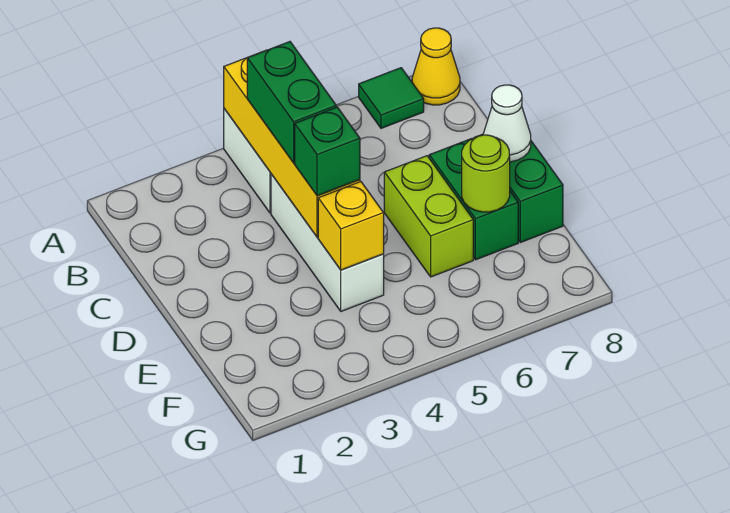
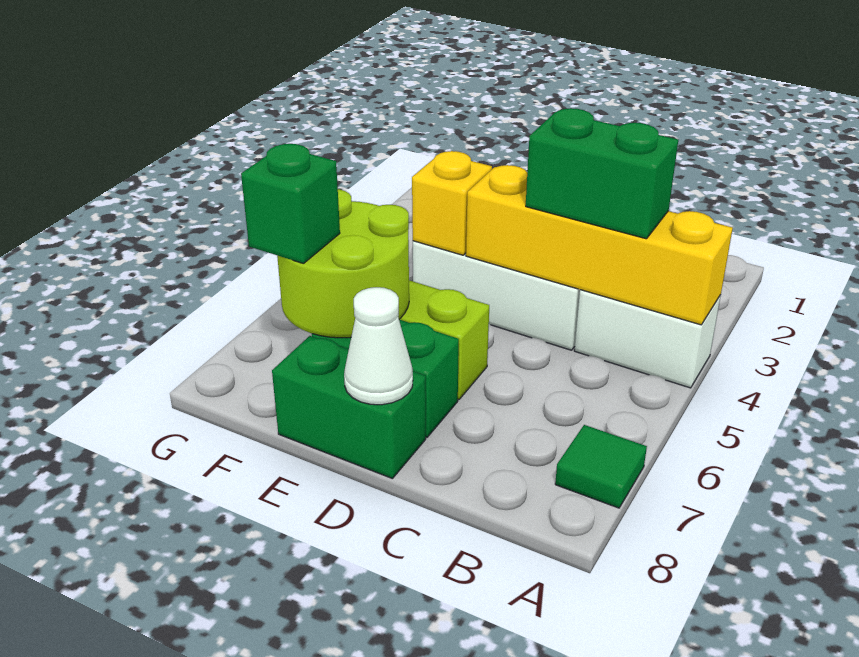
yellow cone A8 level 1 -> none
green brick D4 level 3 -> green brick F7 level 3
lime round brick E7 level 2 -> lime round brick E6:F7 level 2

